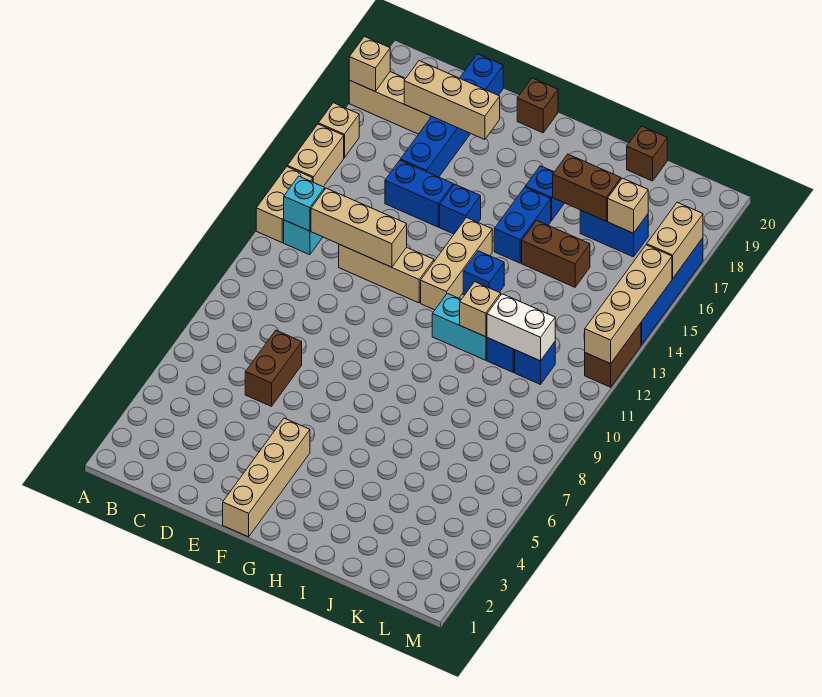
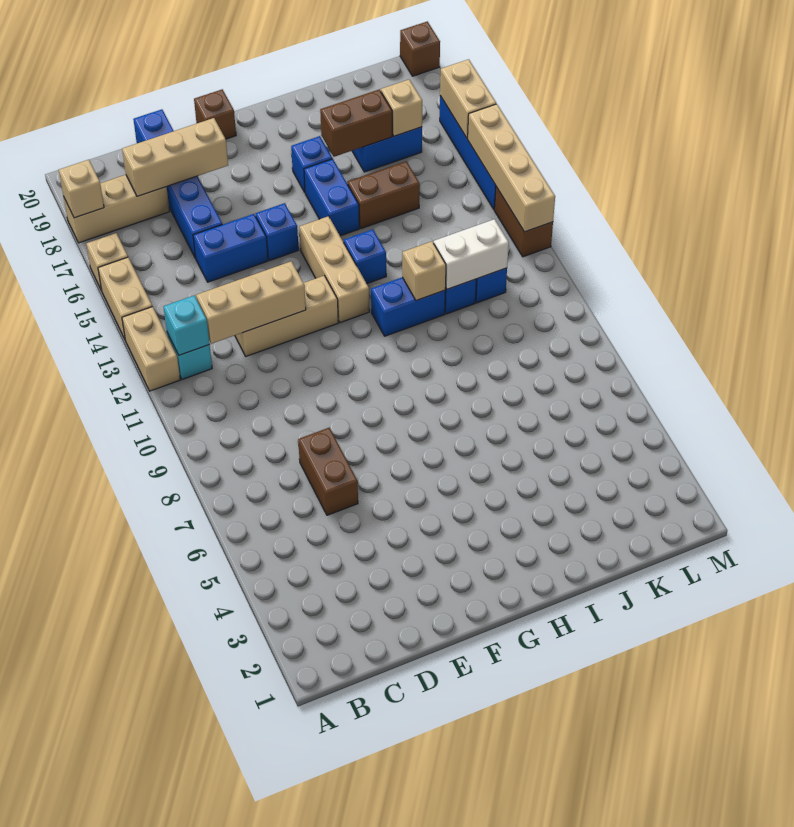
tan brick F1:F4 level 1 -> none
cyan brick H11:I11 level 1 -> blue brick H11:I11 level 1
brown brick J20 level 1 -> brown brick M20 level 1

